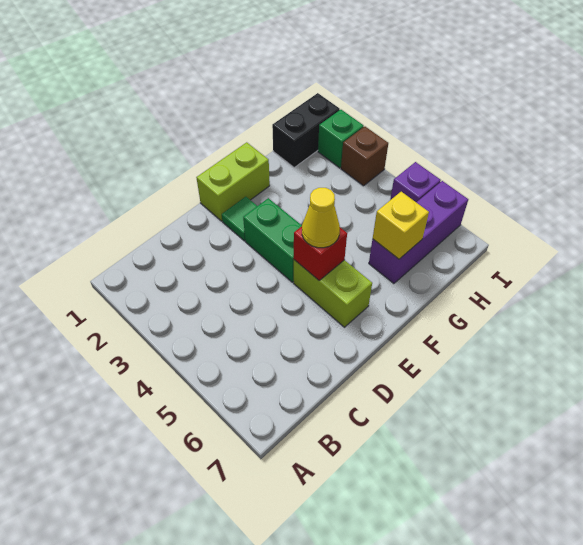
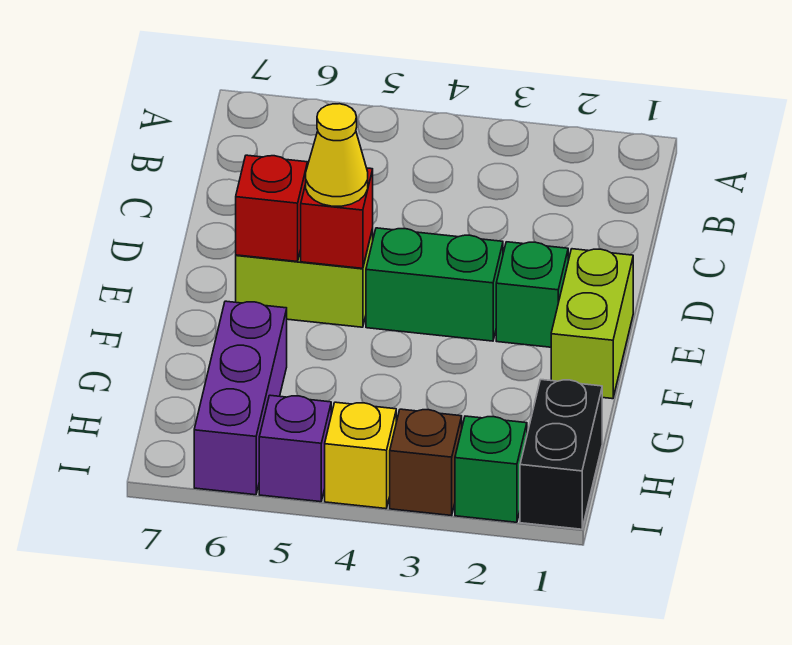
green tile E2 level 1 -> green brick E2 level 1
none -> red brick E6 level 2
yellow brick G6 level 2 -> yellow brick I4 level 1

